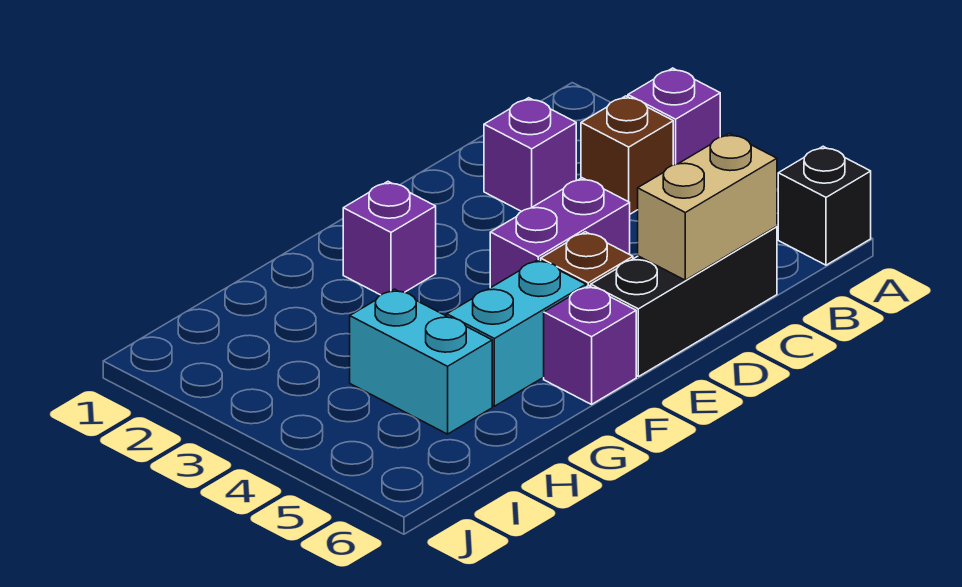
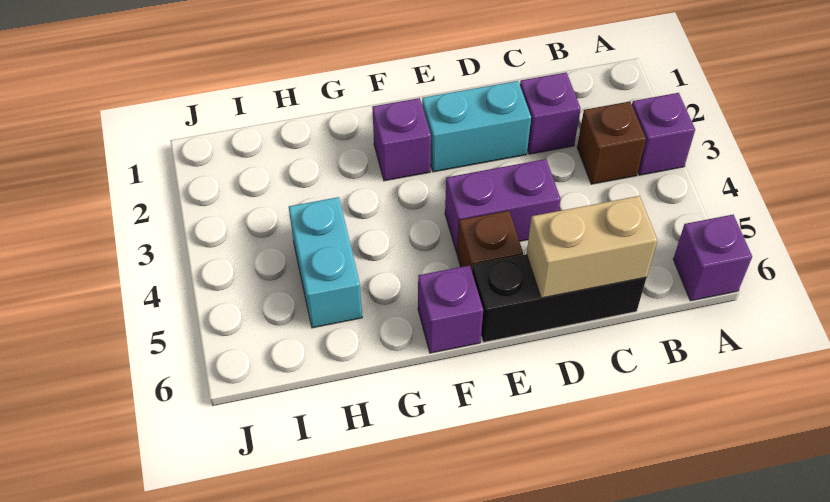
black brick A6 level 1 -> purple brick A6 level 1
cyan brick F5:G5 level 1 -> cyan brick D2:E2 level 1

